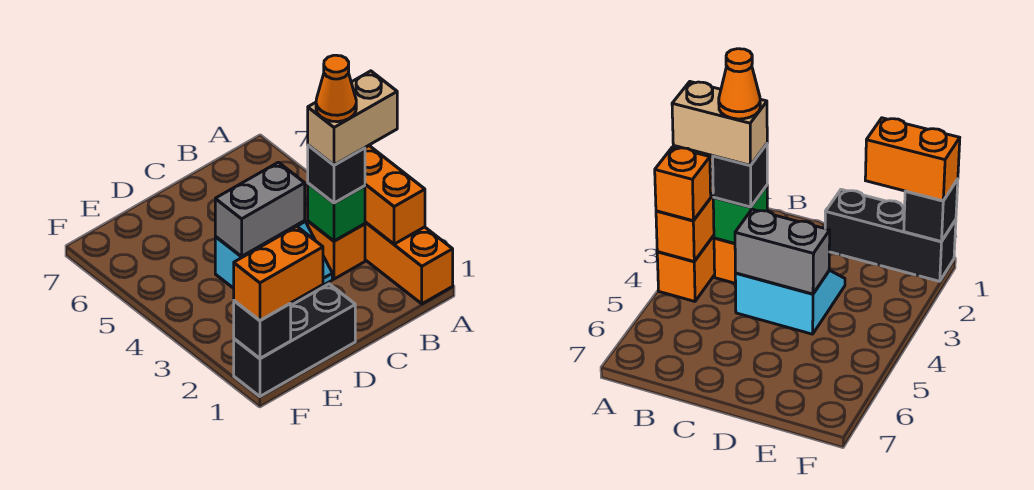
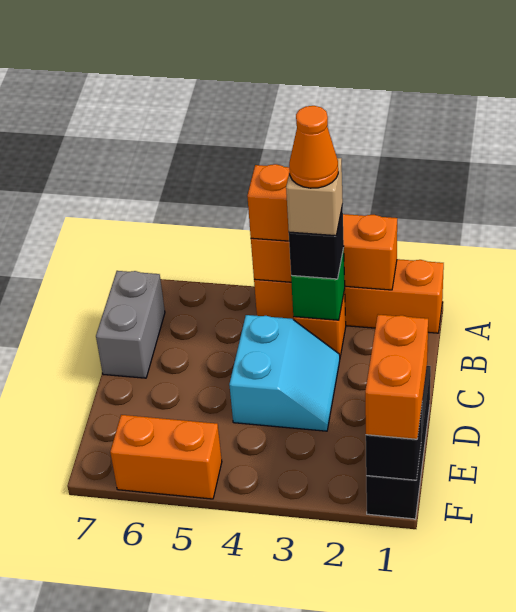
tan brick A3:B3 level 4 -> tan brick B3 level 4
grey brick C4:D4 level 2 -> grey brick B7:C7 level 1
none -> orange brick F5:F6 level 1

